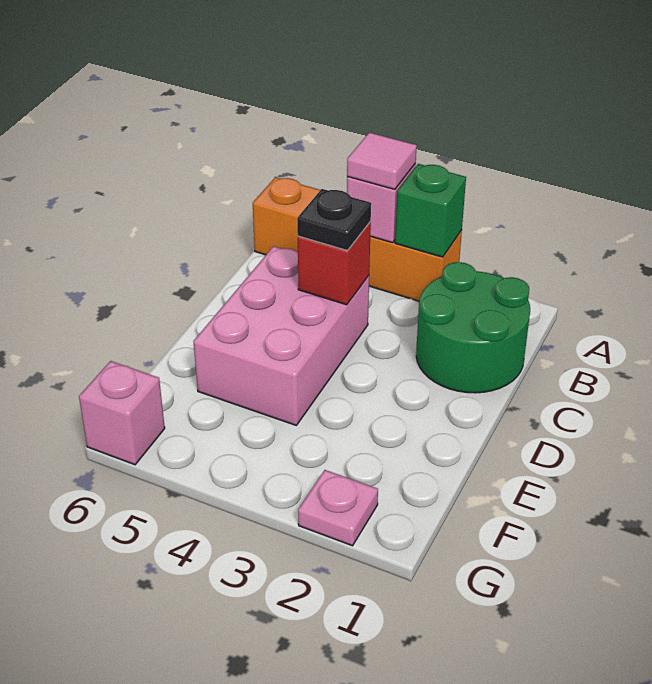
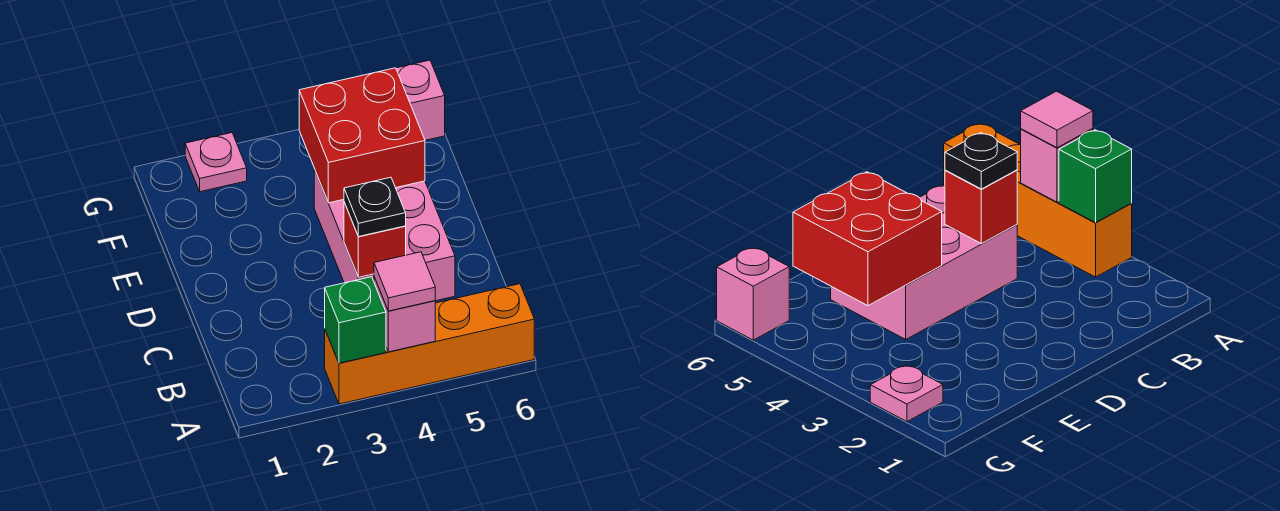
green round brick B1:C2 level 1 -> none
none -> red brick E4:F5 level 2

